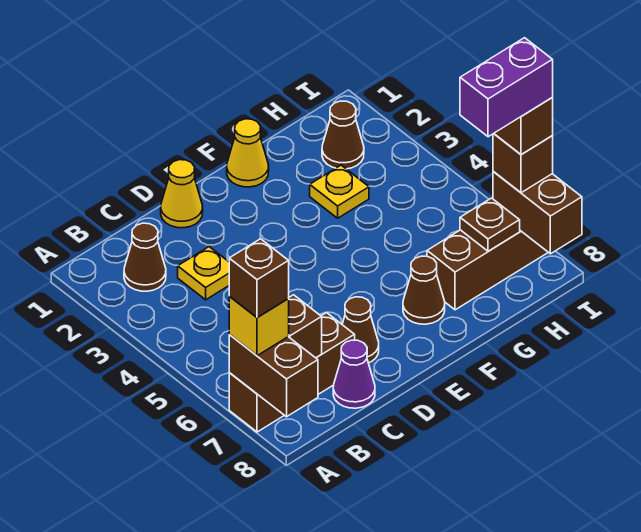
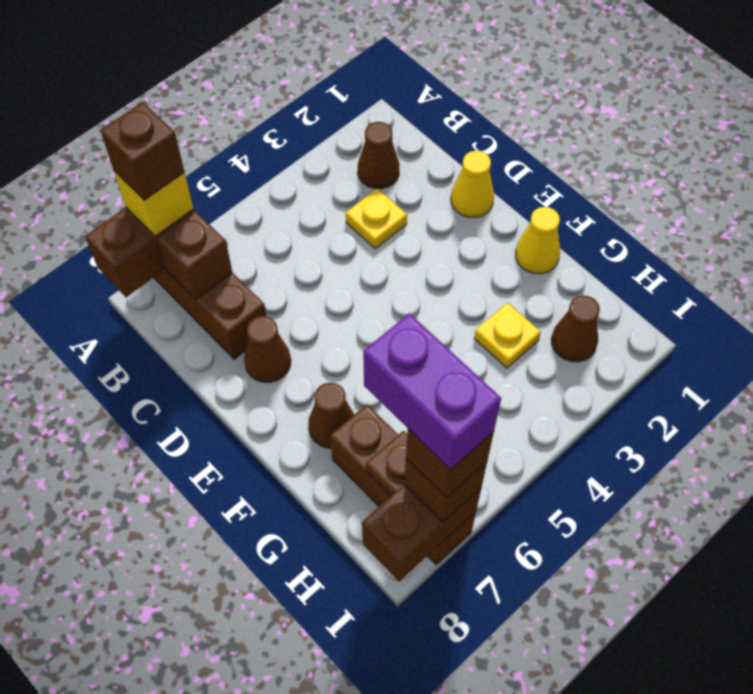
purple cone C8 level 1 -> none

